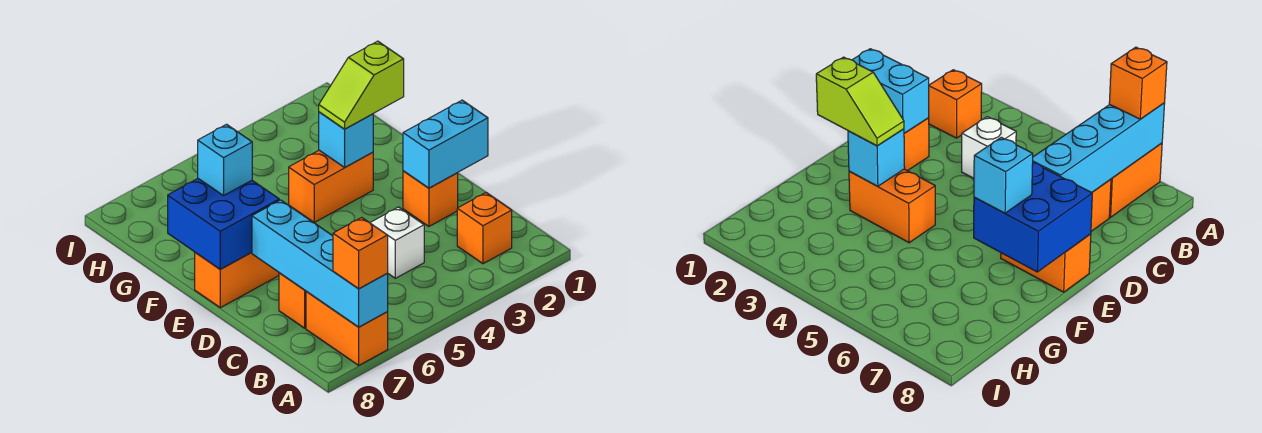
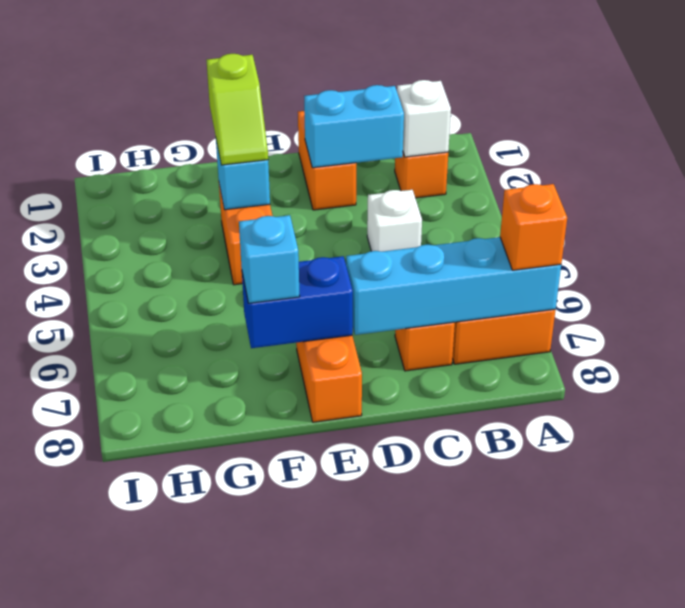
none -> white brick B2 level 2
cyan brick D1:D2 level 2 -> cyan brick C2:D2 level 2
orange brick D2 level 1 -> orange brick D1:D2 level 1
blue brick E7:F8 level 2 -> blue brick E7:F7 level 2

